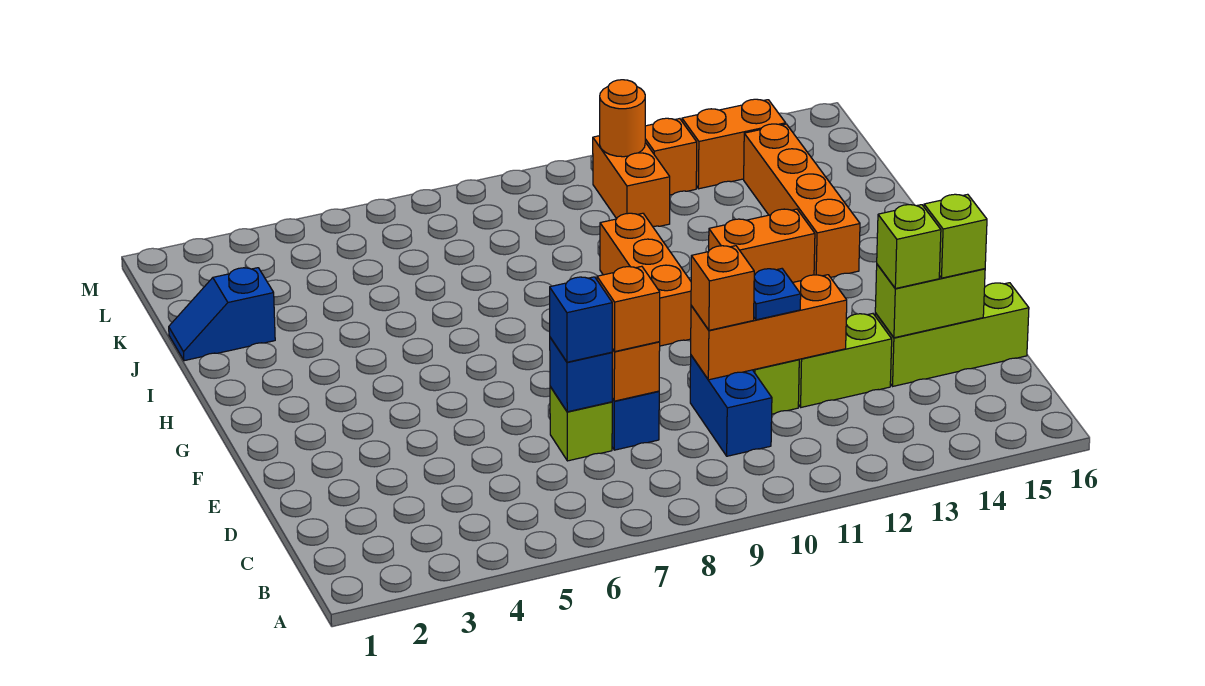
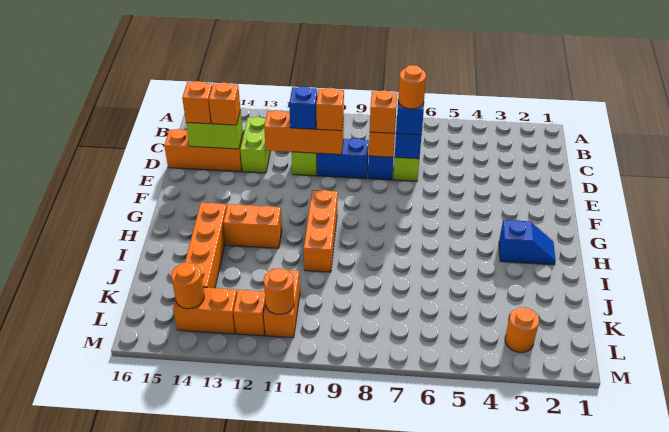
blue brick C10:D10 level 1 -> blue brick D9:D10 level 1
none -> orange round brick D7 level 4
blue plate D11 level 3 -> blue brick D11 level 3
lime brick D12:D13 level 1 -> lime brick C13:D13 level 1
lime brick D14:D16 level 1 -> orange brick D14:D16 level 1
lime brick D14 level 3 -> orange brick D14 level 3
lime brick D15 level 3 -> orange brick D15 level 3
blue slope J1:J2 level 1 top 2 -> blue slope H2:H3 level 1 top 3
none -> orange round brick L3 level 1
none -> orange round brick L14 level 2

